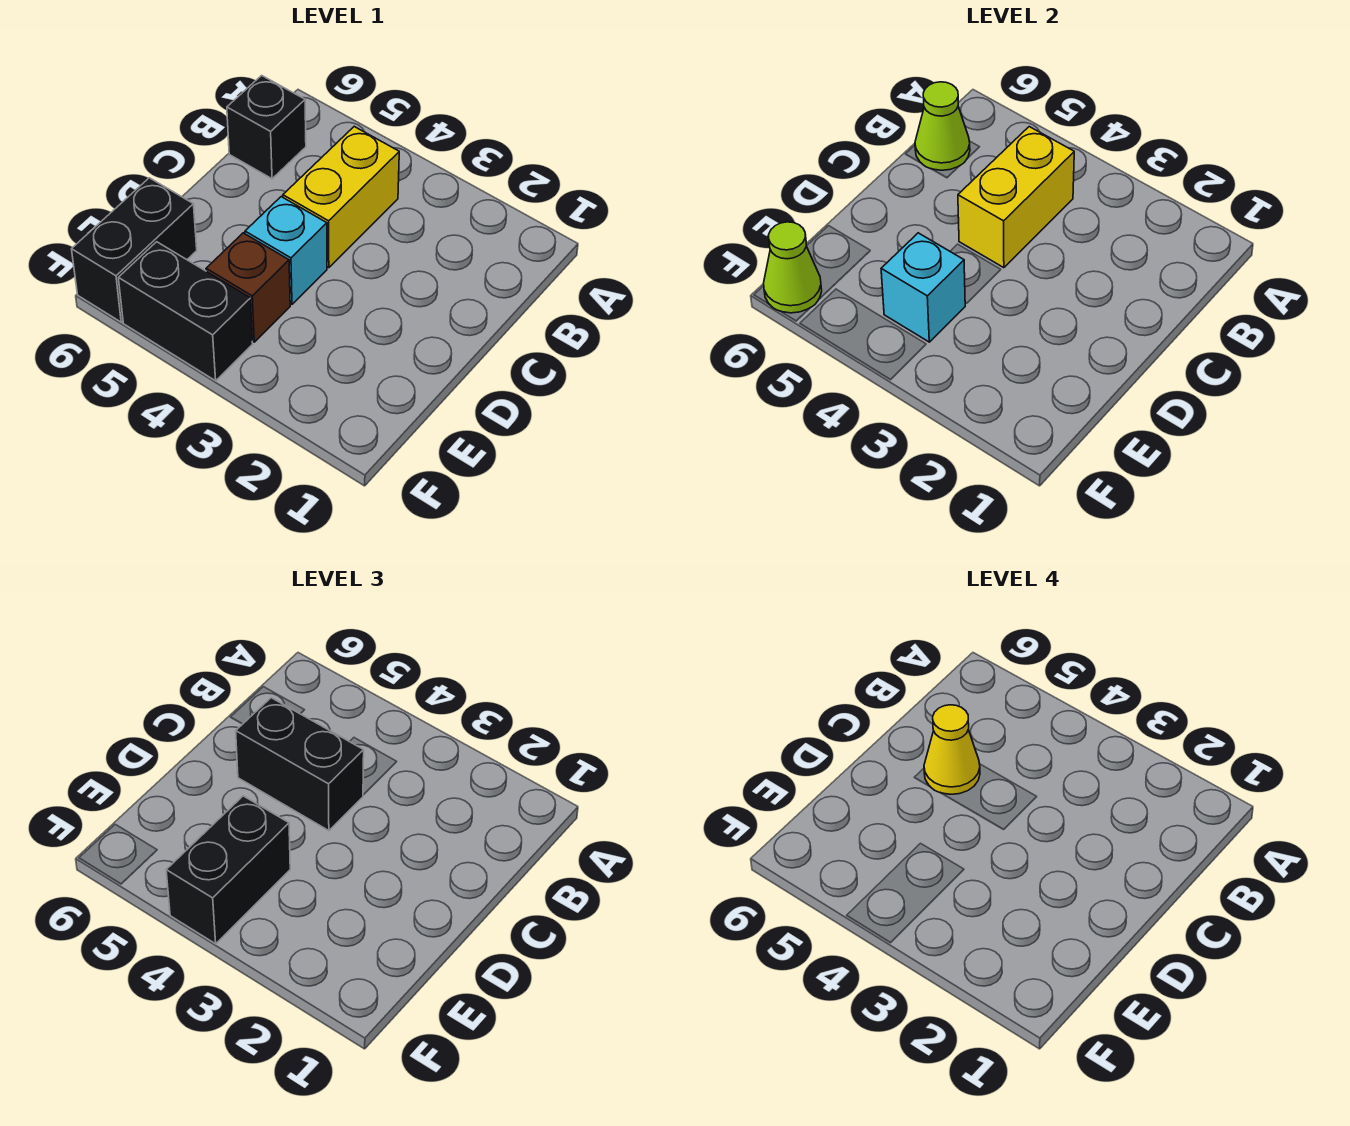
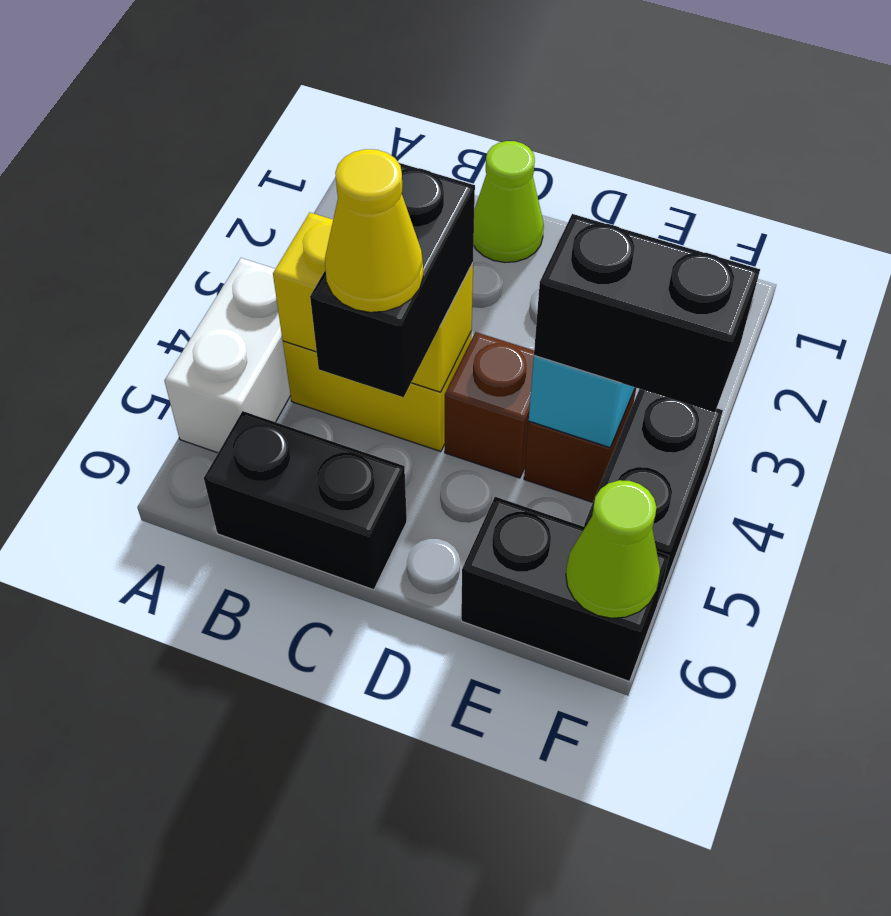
none -> white brick A4:A5 level 1
black brick B6 level 1 -> black brick B6:C6 level 1
lime cone B6 level 2 -> lime cone C1 level 1
cyan brick D4 level 1 -> brown brick D4 level 1

